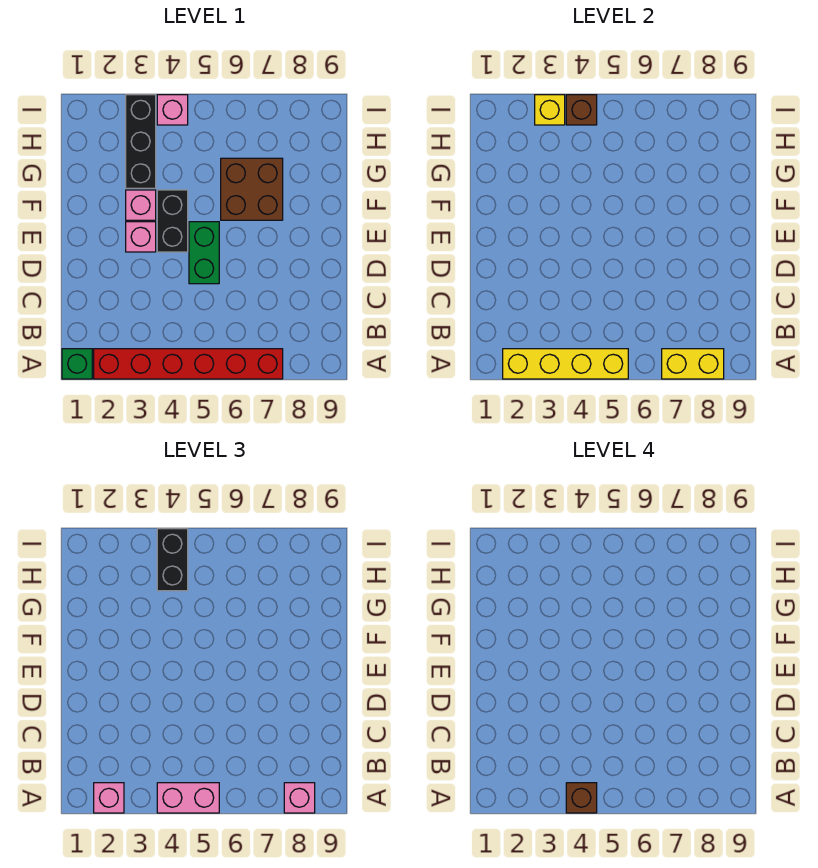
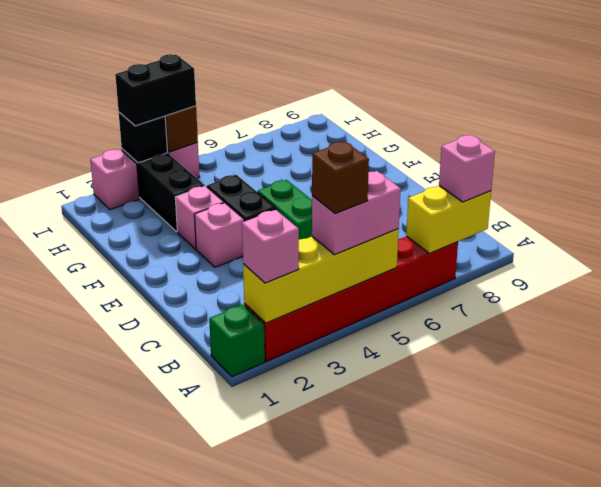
brown brick F6:G7 level 1 -> none
black brick H4:I4 level 3 -> black brick I3:I4 level 3
none -> pink brick I2 level 1
yellow brick I3 level 2 -> black brick I3 level 2

